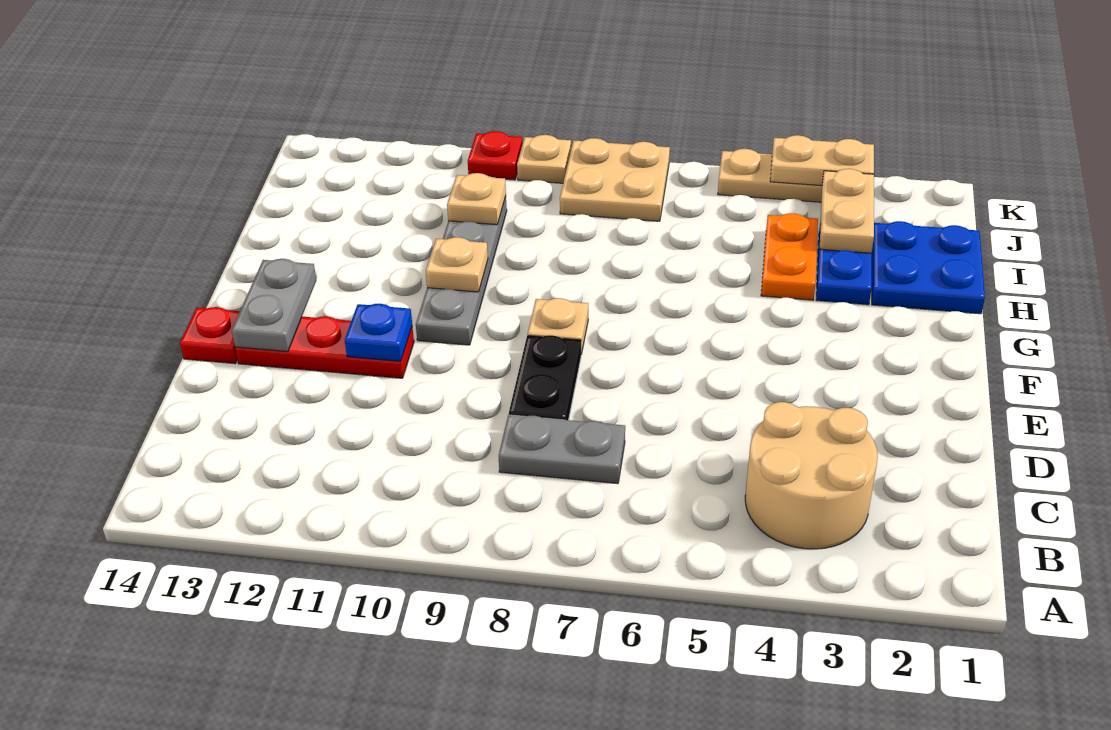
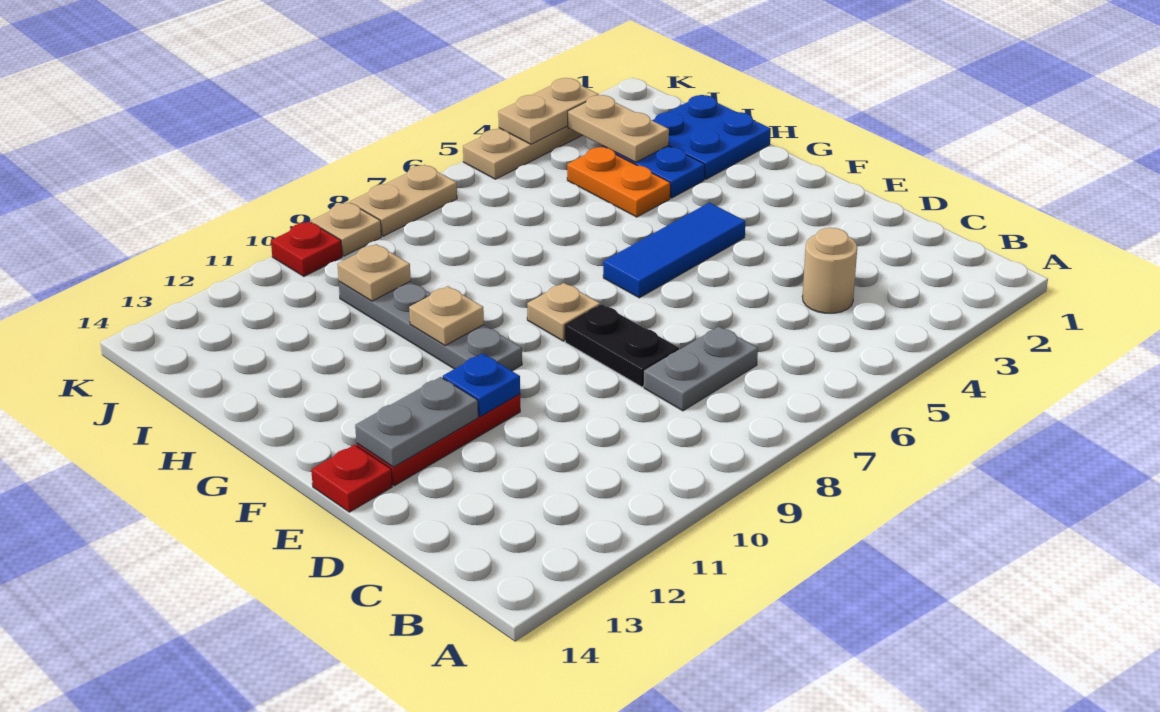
tan round brick B3:C4 level 1 -> tan round brick C4 level 1
grey plate E13:F13 level 2 -> grey plate E12:E13 level 2
none -> blue tile F4:F6 level 1
tan plate J7:K8 level 1 -> tan plate K7:K8 level 1

